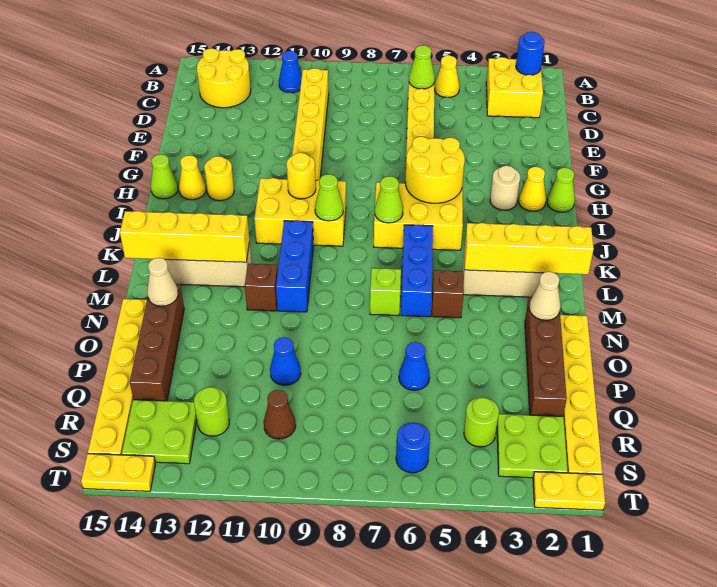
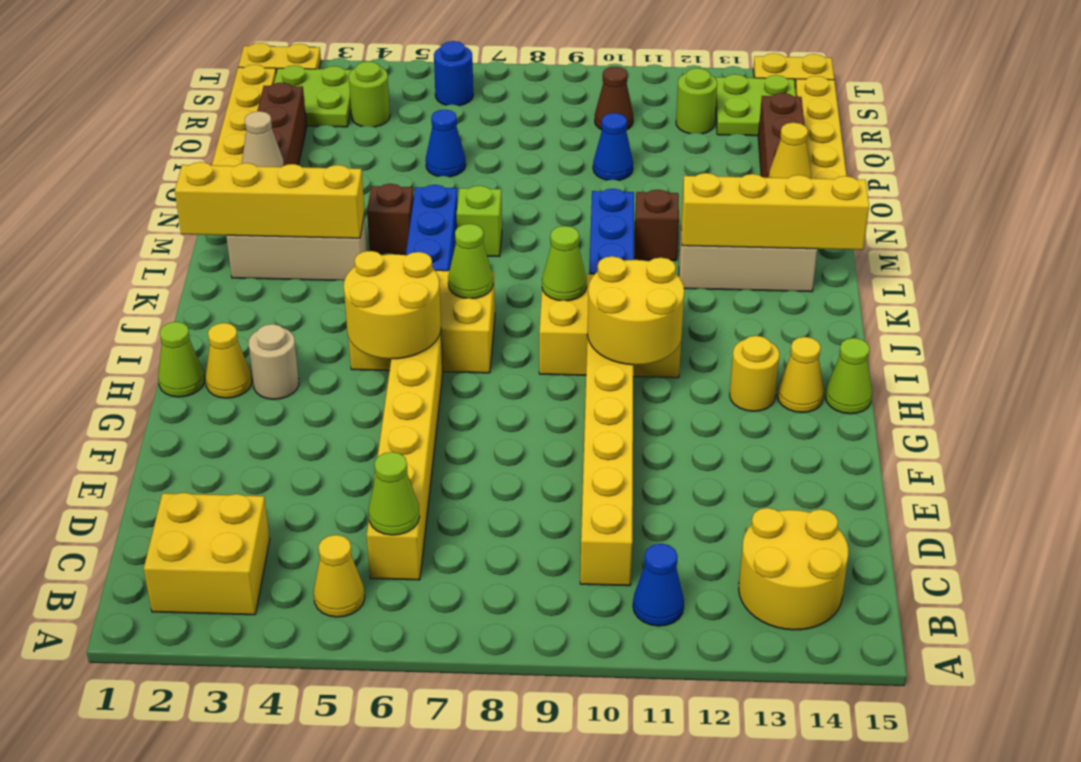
blue round brick B2 level 2 -> none
yellow round brick I10 level 2 -> yellow round brick H10:I11 level 2
tan cone N14 level 2 -> yellow cone N14 level 2

